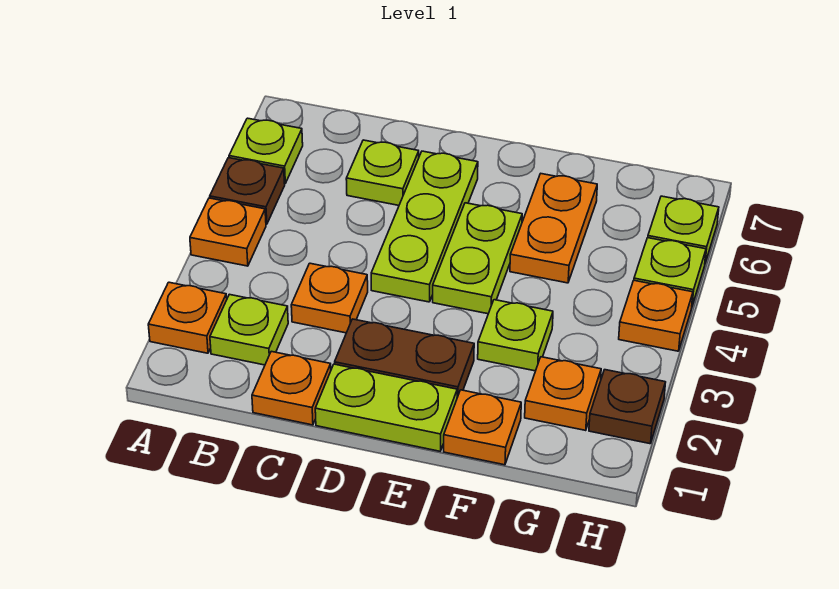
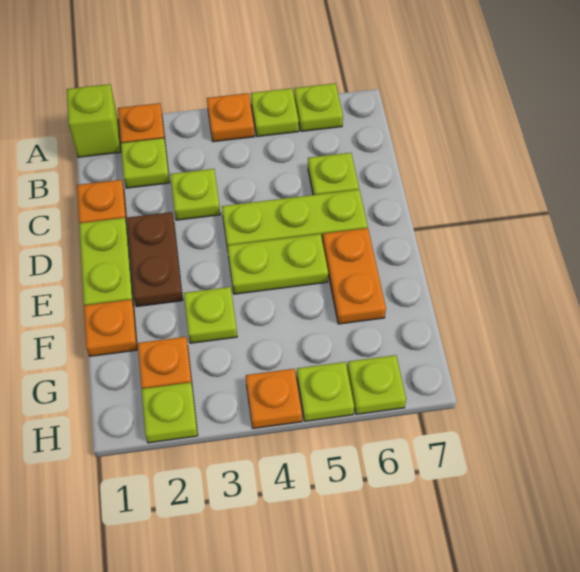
none -> lime brick A1 level 1
brown plate A5 level 1 -> lime plate A5 level 1
orange plate C3 level 1 -> lime plate C3 level 1
orange plate F5:F6 level 1 -> orange plate E6:F6 level 1
brown plate H2 level 1 -> lime plate H2 level 1

